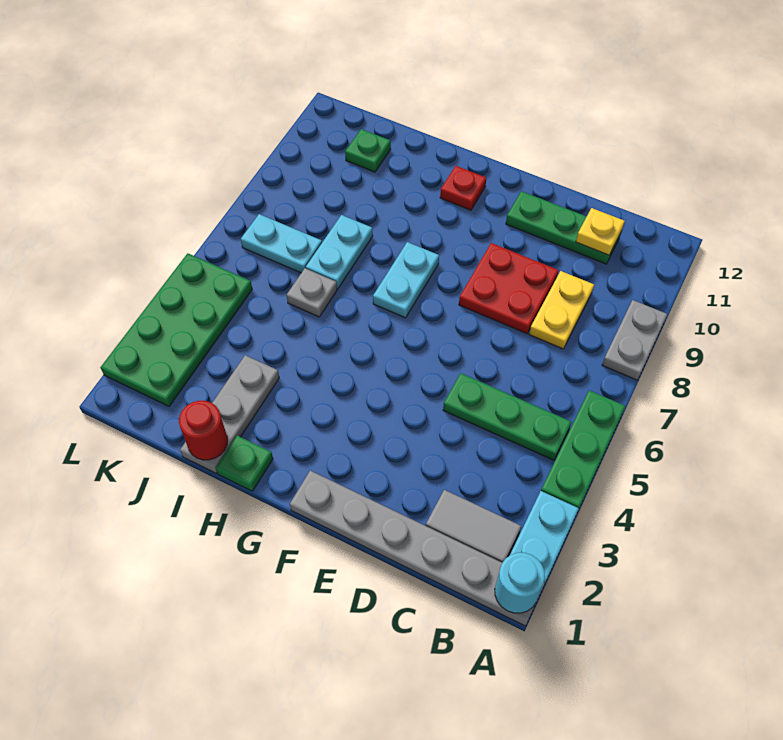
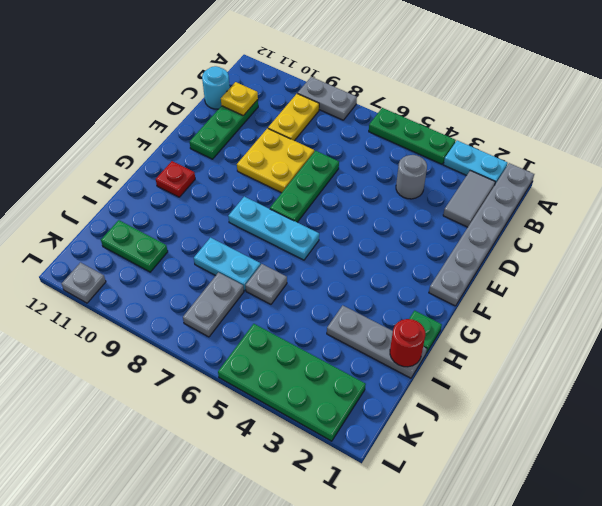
cyan round brick A1 level 2 -> cyan round brick C12 level 1
green plate B5:D5 level 1 -> green plate D7:F7 level 1
none -> grey round brick C4 level 1
yellow plate C8:C9 level 1 -> yellow plate B9:C9 level 1
red plate D8:E9 level 1 -> yellow plate D8:E9 level 1
cyan plate G7:G8 level 1 -> cyan plate G6:G8 level 1
cyan plate J7:K7 level 1 -> grey plate J7:K7 level 1
green plate J11 level 1 -> green plate J10:J11 level 1
none -> grey plate L11 level 1

